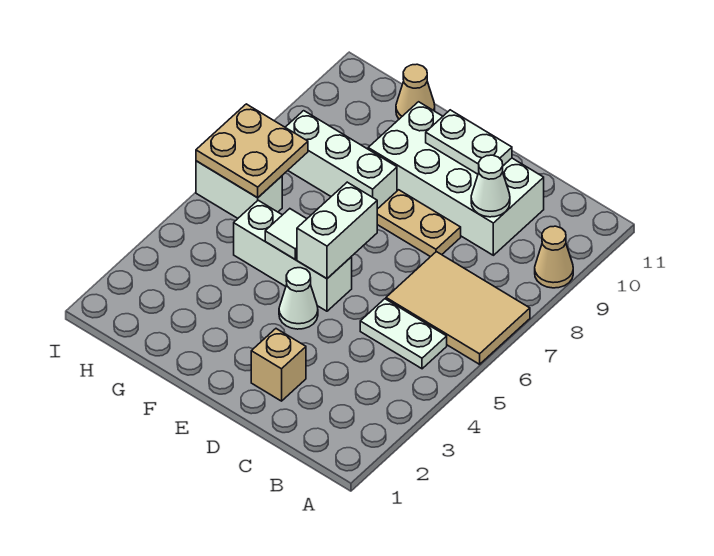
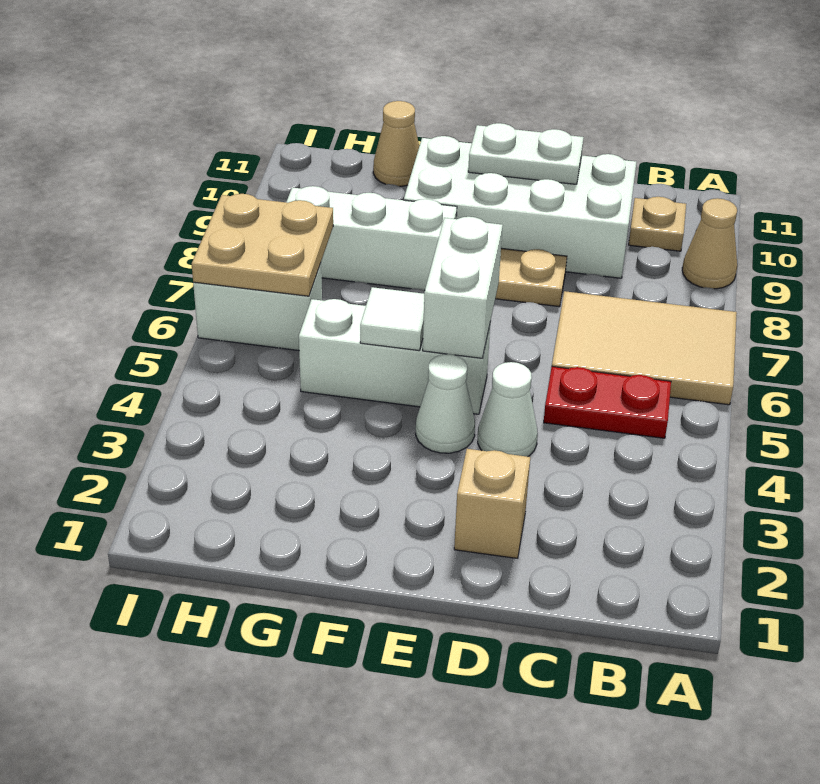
white plate B5:C5 level 1 -> red plate B5:C5 level 1
none -> tan plate B10 level 1
white cone C9 level 2 -> white cone D4 level 1

